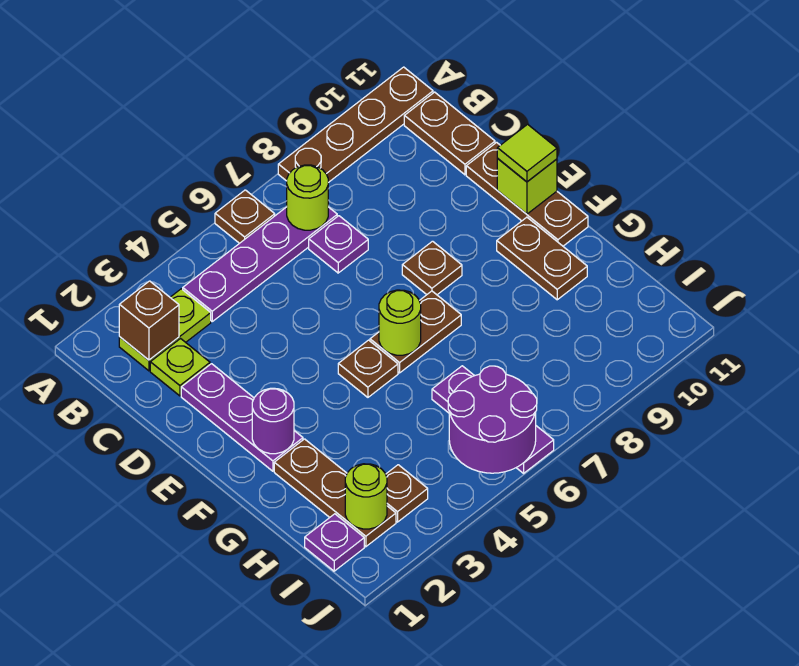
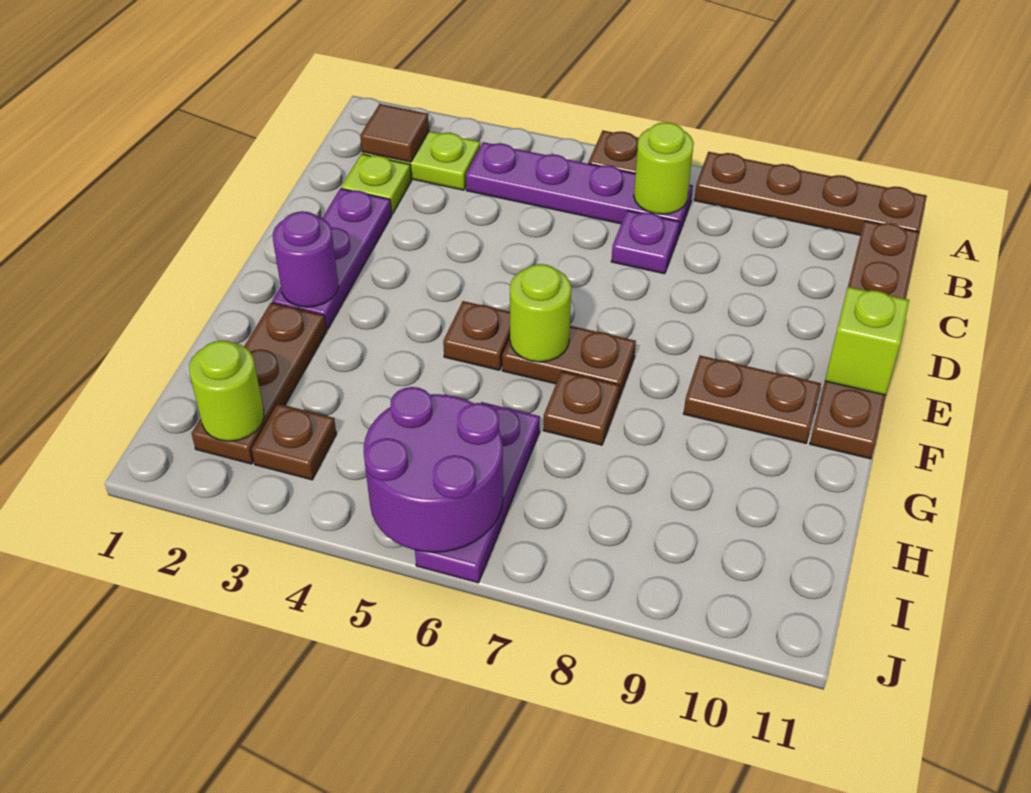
brown brick B2 level 2 -> brown tile B2 level 2
brown plate E8 level 1 -> brown plate G7 level 1
lime tile E11 level 3 -> none
brown plate F10:G10 level 1 -> brown plate F9:F10 level 1
purple plate I1 level 1 -> none

